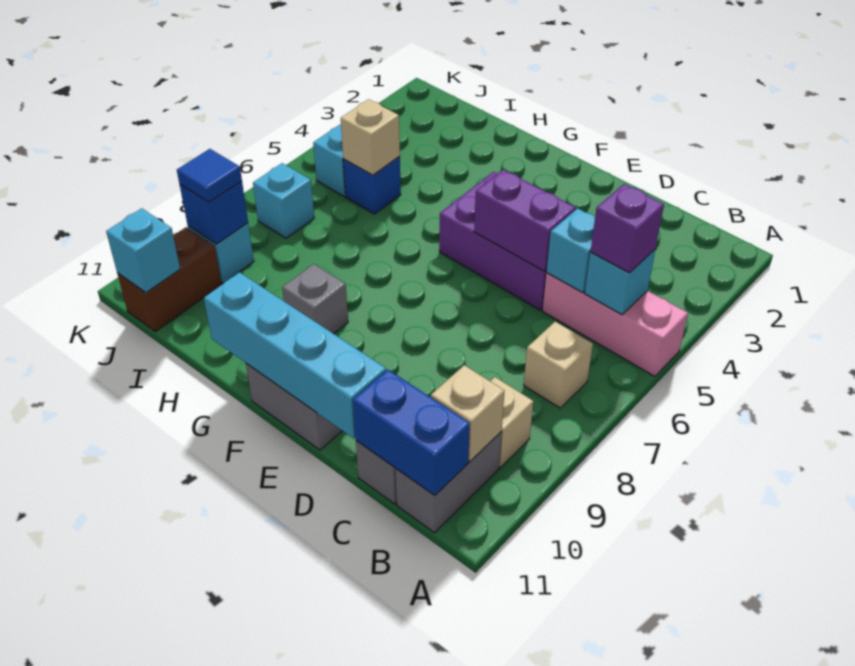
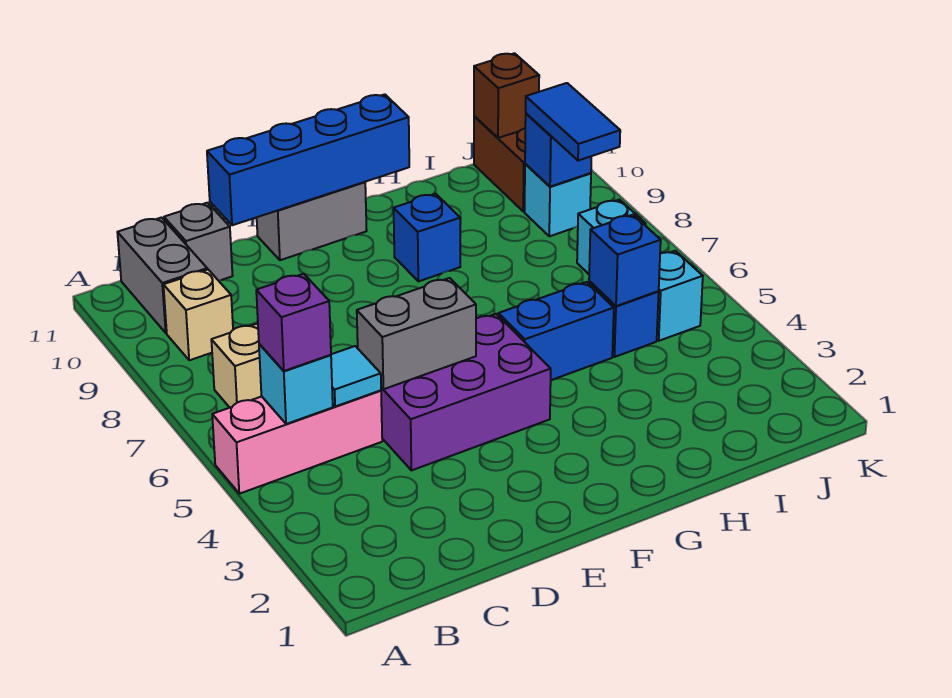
tan brick B10 level 2 -> none
blue brick B11:C11 level 2 -> blue brick G5:H5 level 1
cyan brick C5 level 2 -> cyan tile C5 level 2
purple brick D5:E5 level 2 -> grey brick D5:E5 level 2
cyan brick D11:G11 level 2 -> blue brick D11:G11 level 2
grey brick G9 level 1 -> blue brick G9 level 1
tan brick I5 level 2 -> blue brick I5 level 2
blue tile J9 level 3 -> blue tile J8:J9 level 3
cyan brick J11 level 2 -> brown brick J11 level 2

